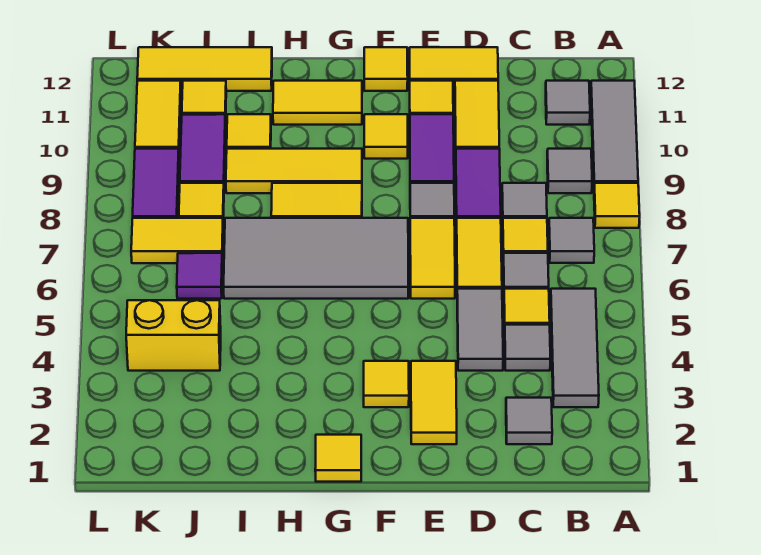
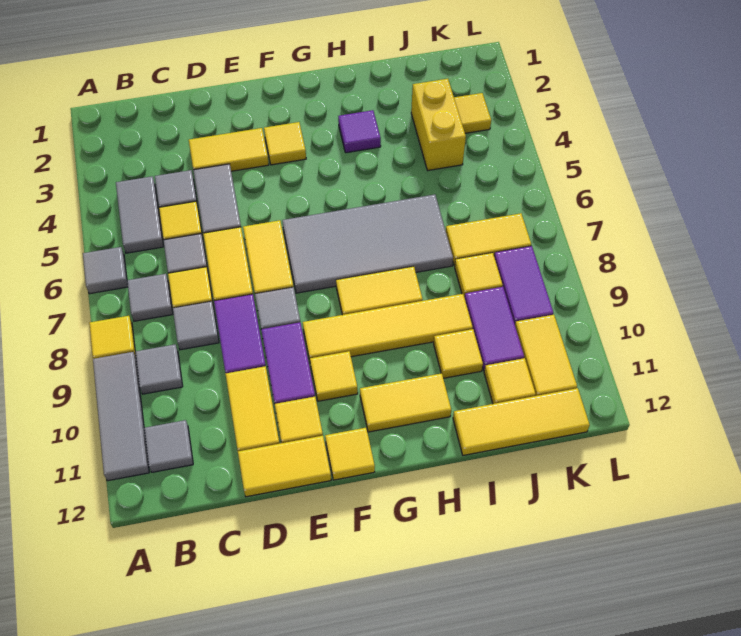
grey tile B3:B5 level 1 -> grey tile B4:B5 level 1
grey tile C2 level 1 -> grey tile A6 level 1
yellow tile E2:E3 level 1 -> yellow tile D3:E3 level 1
yellow tile G1 level 1 -> yellow tile K3 level 1
yellow tile G9:I9 level 1 -> yellow tile F9:I9 level 1
yellow brick J4:K4 level 1 -> yellow brick J3:J4 level 1
purple tile J6 level 1 -> purple tile H3 level 1

